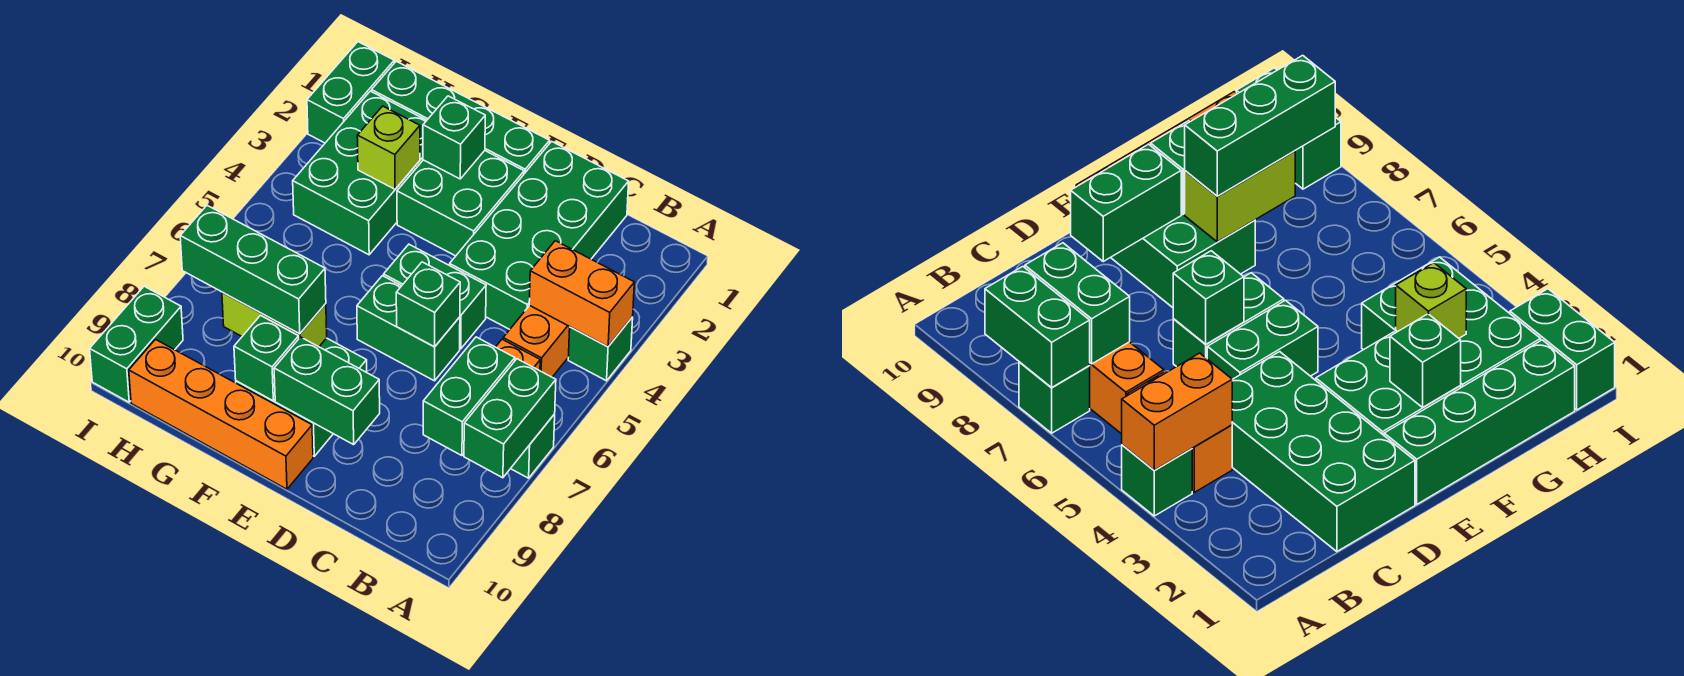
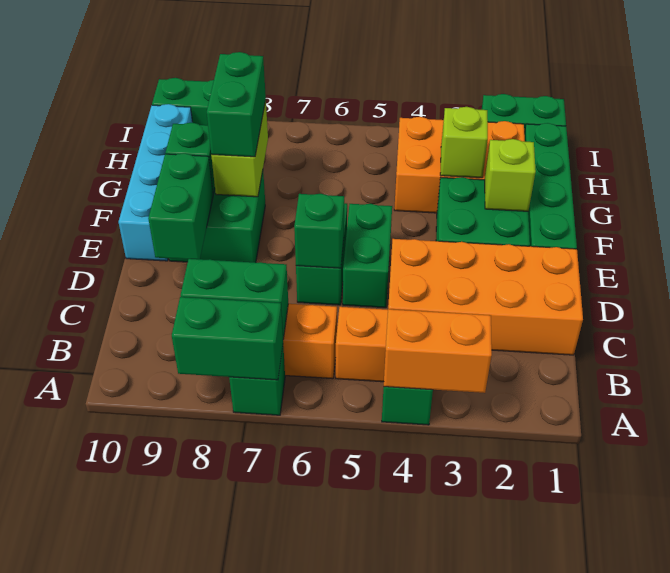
orange brick A4:B4 level 2 -> orange brick A3:A4 level 2
green brick C1:D4 level 1 -> orange brick C1:D4 level 1
orange brick E10:H10 level 1 -> cyan brick E10:H10 level 1
green brick F2 level 2 -> lime brick F2 level 2
green brick F8:H8 level 3 -> green brick F8:G8 level 3
green brick G2:H4 level 1 -> orange brick G2:H4 level 1

